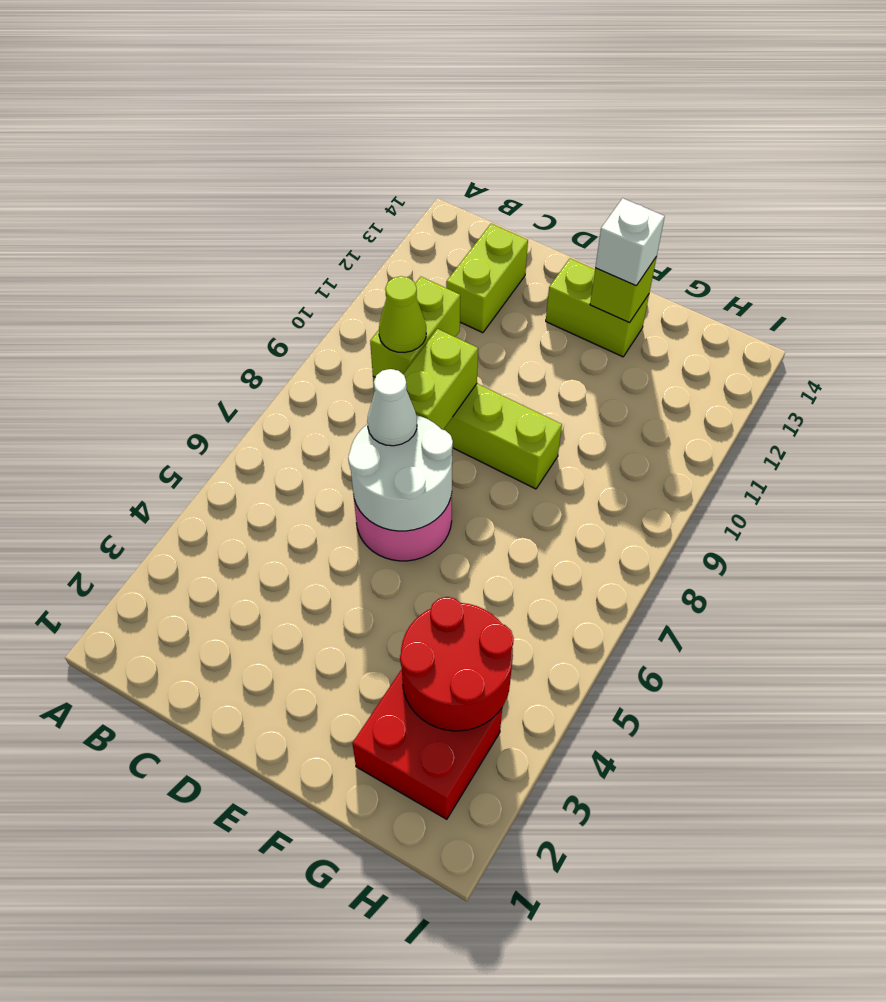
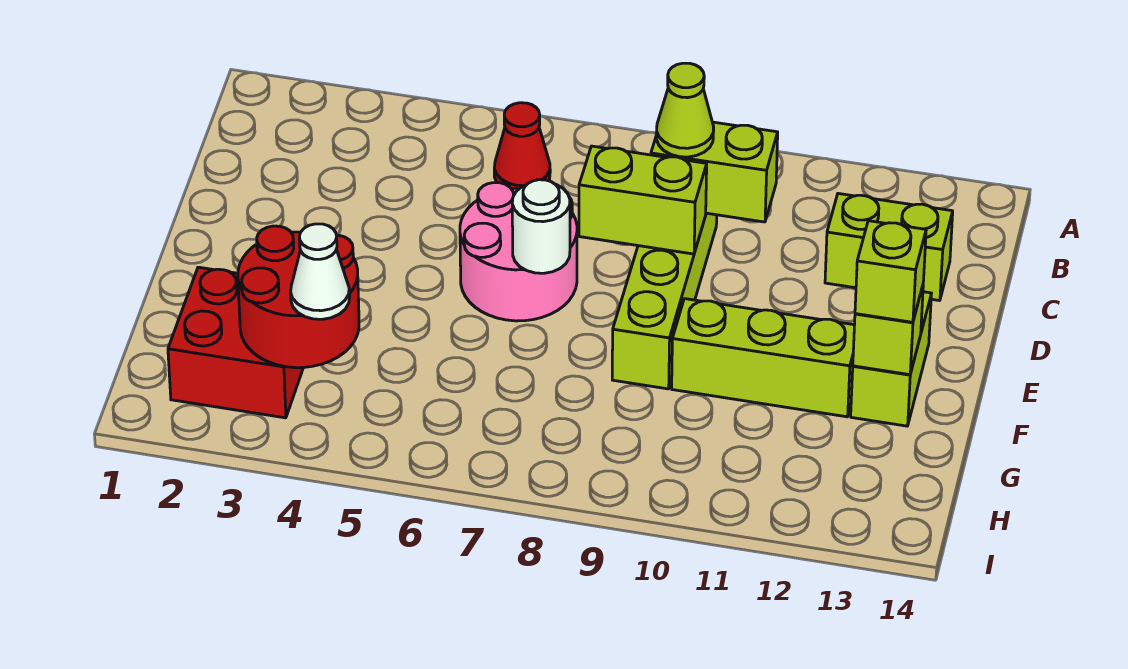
none -> red cone B6 level 1
white round brick D6:E7 level 2 -> white round brick E7 level 2
white cone D7 level 3 -> white cone H4 level 3
none -> lime brick F10:F12 level 1
white brick F13 level 3 -> lime brick F13 level 3

